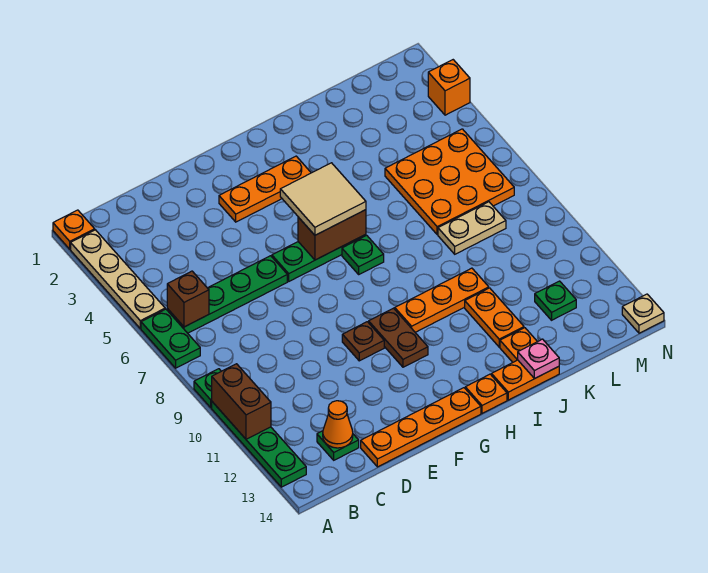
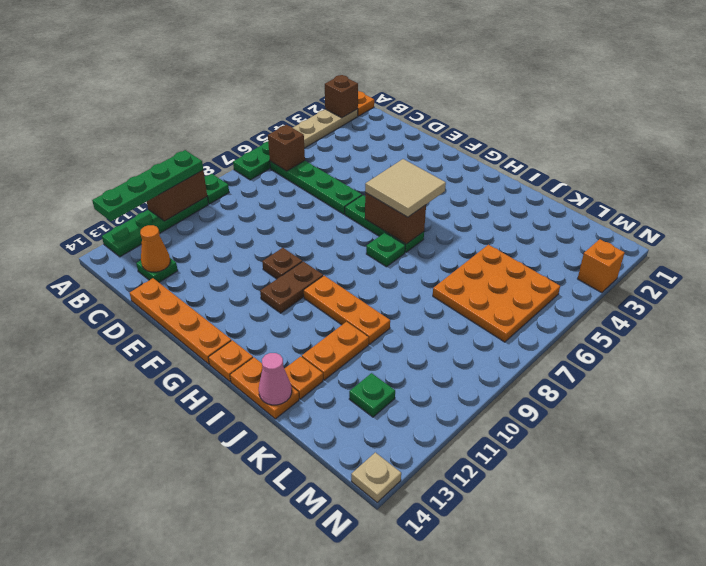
none -> brown brick A2 level 2
none -> green plate A10:A13 level 3
orange plate F3:H3 level 1 -> none
pink plate J14 level 2 -> pink cone J14 level 2
tan plate K8:L8 level 1 -> none

